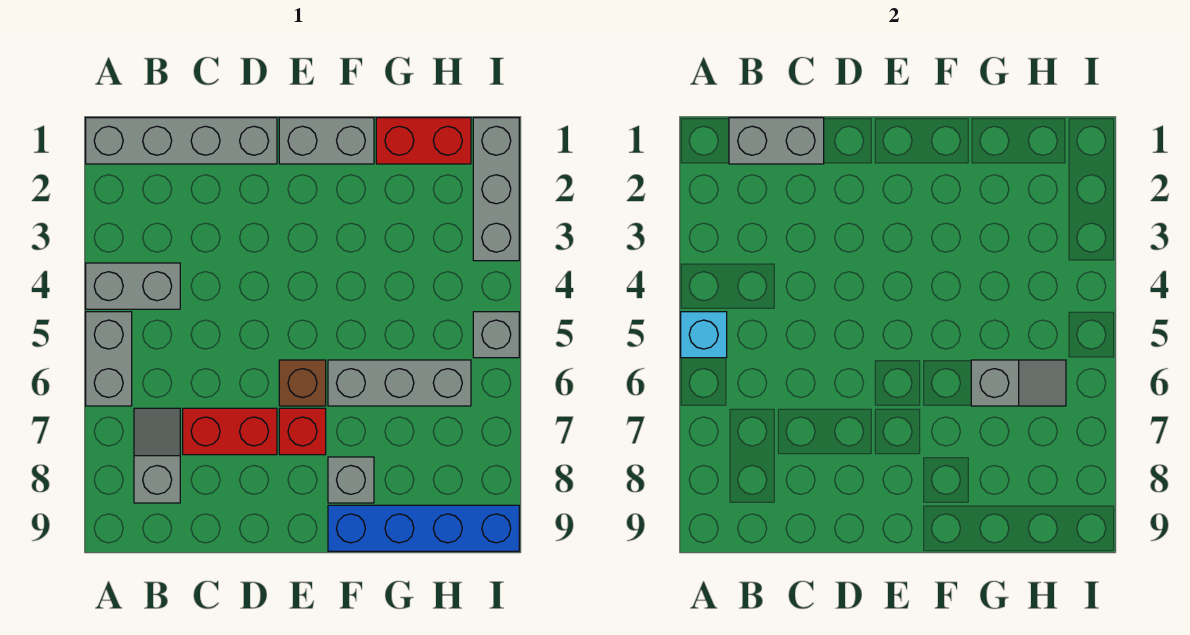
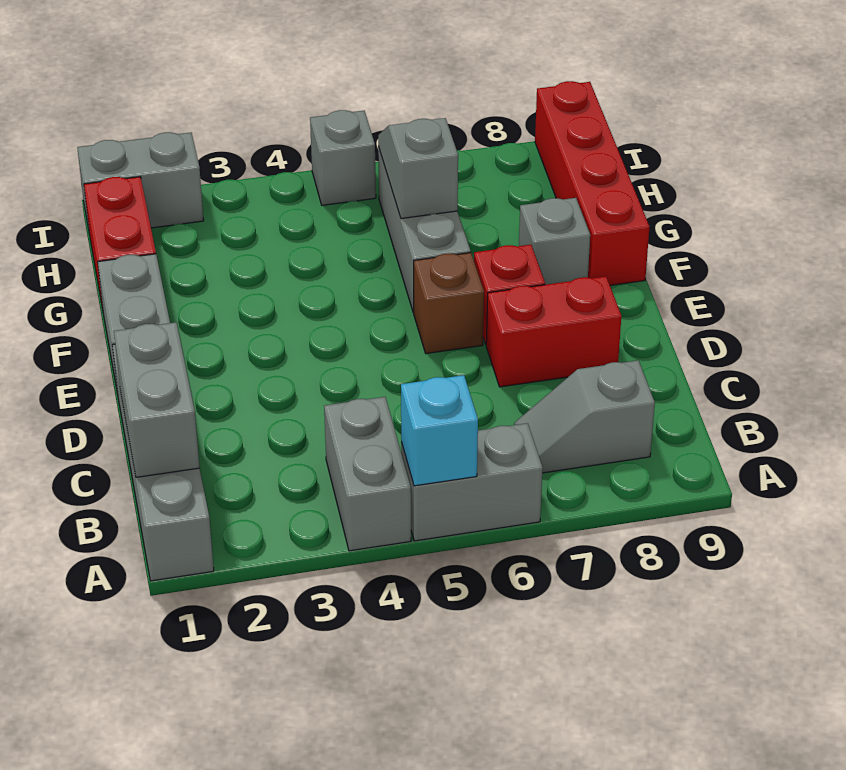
red brick C7:D7 level 1 -> red brick D7:D8 level 1
blue brick F9:I9 level 1 -> red brick F9:I9 level 1
grey brick I1:I3 level 1 -> grey brick I1:I2 level 1

